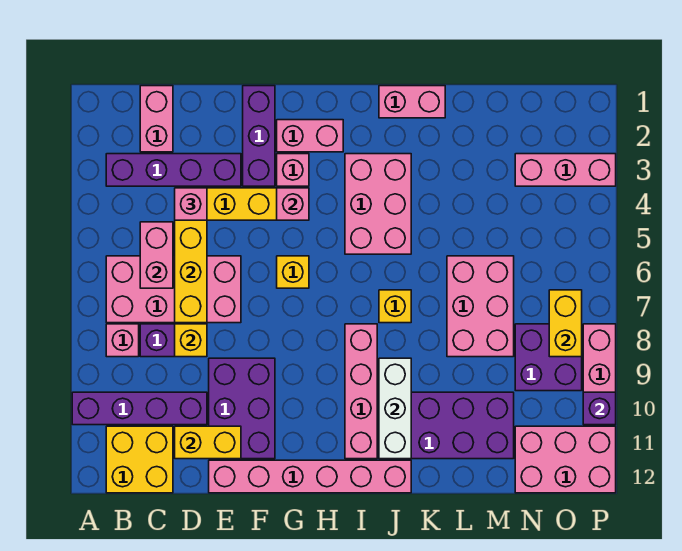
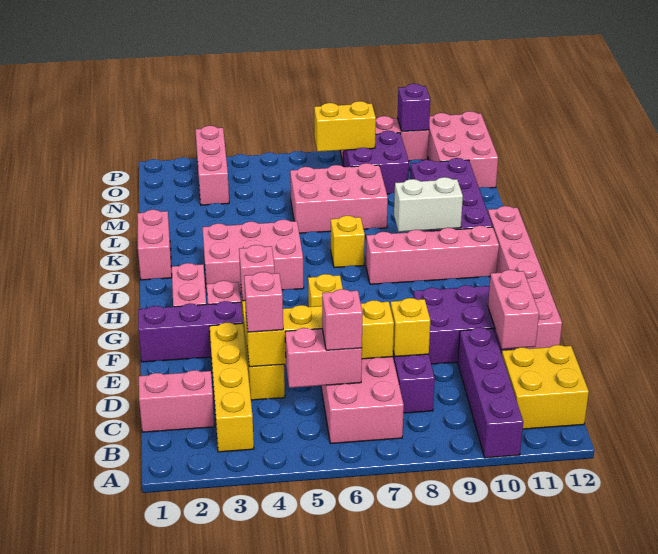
purple brick B3:E3 level 1 -> yellow brick B3:E3 level 1
pink brick B8 level 1 -> pink brick C6 level 3
yellow brick D11:E11 level 2 -> pink brick D11:E11 level 2
white brick J9:J11 level 2 -> white brick J9:J10 level 2

